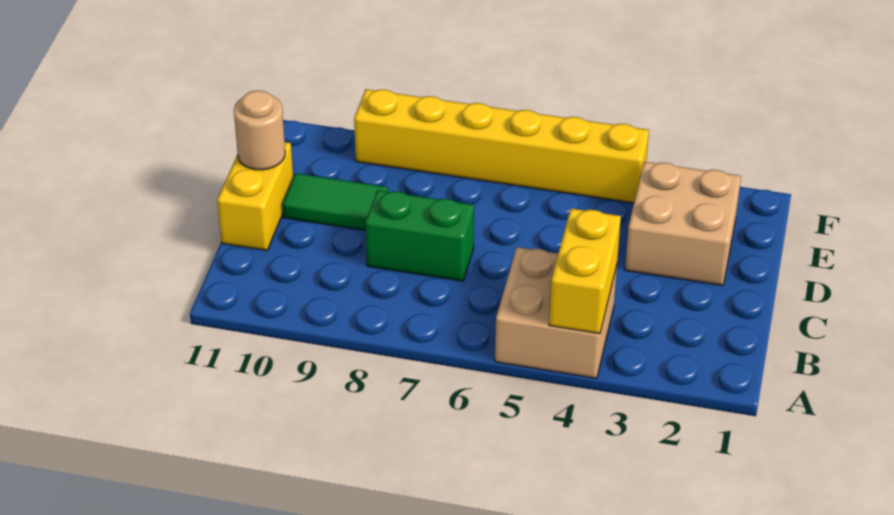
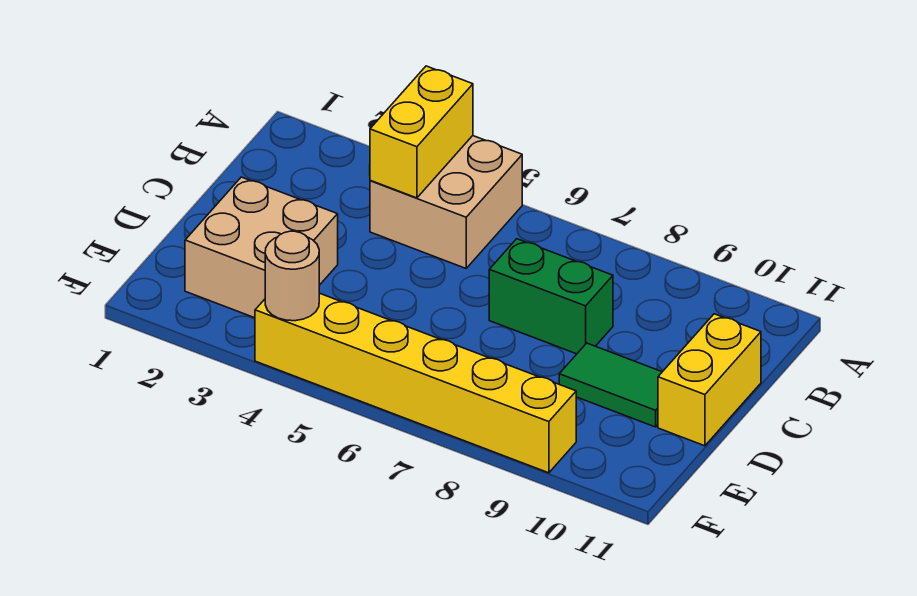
tan round brick D11 level 2 -> tan round brick F4 level 2

